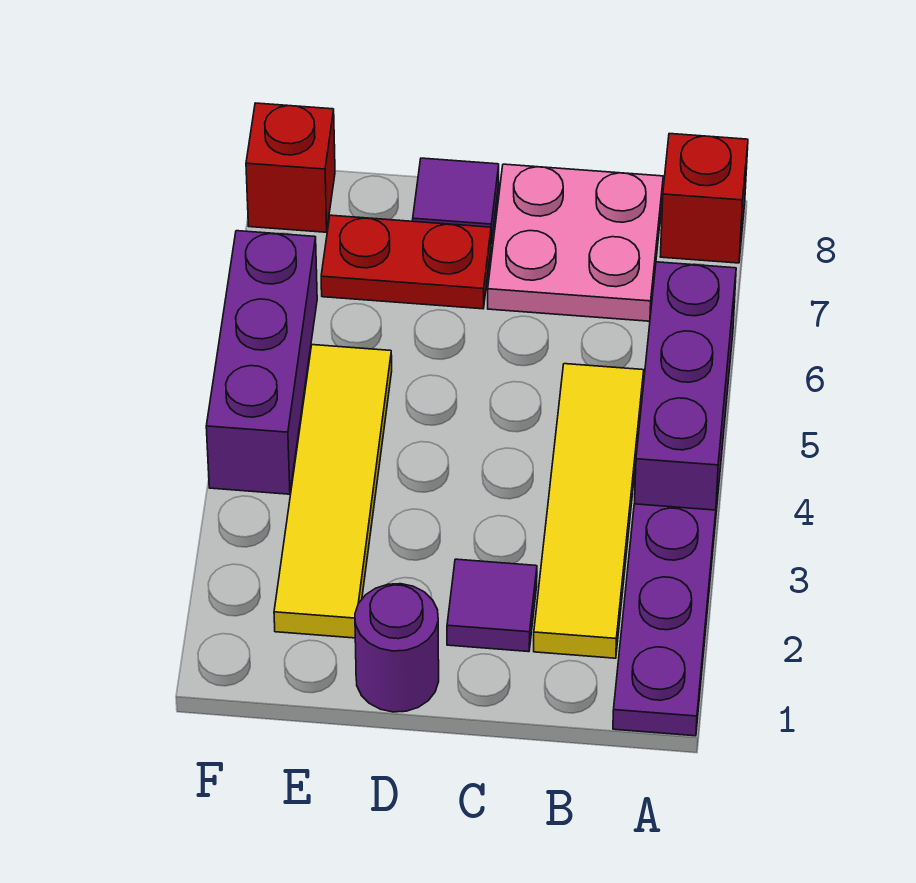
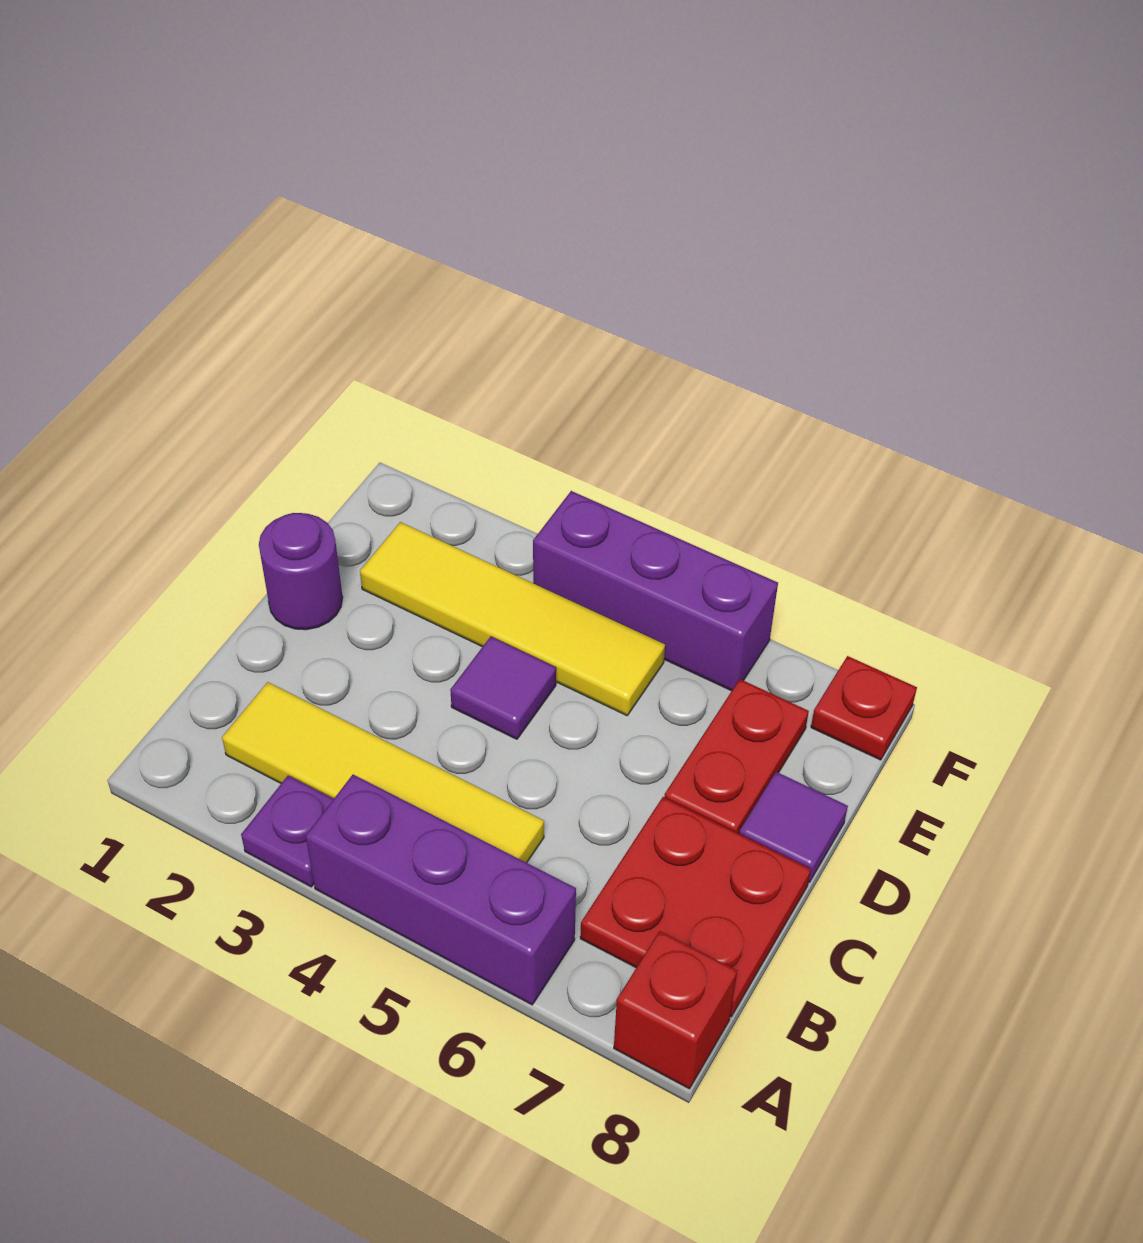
purple plate A1:A3 level 1 -> purple plate A3 level 1
pink plate B7:C8 level 1 -> red plate B7:C8 level 1
purple tile C2 level 1 -> purple tile D4 level 1
red brick F8 level 1 -> red plate F8 level 1

